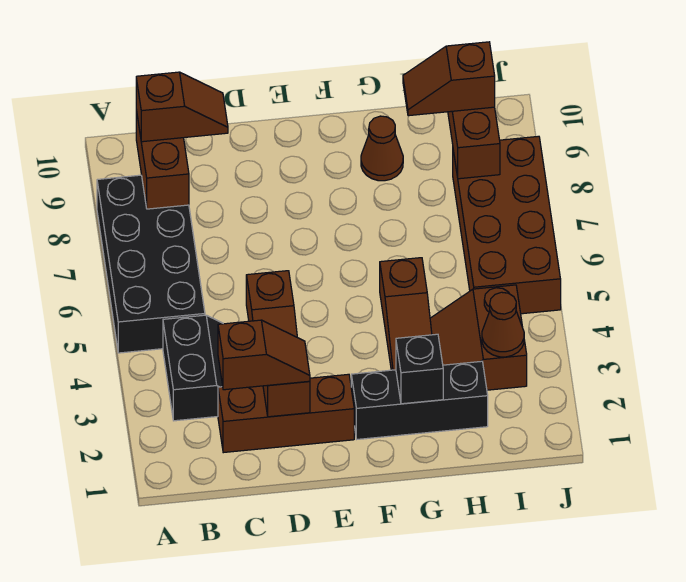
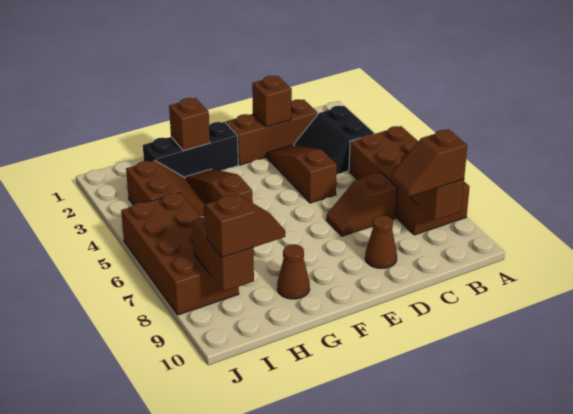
black brick A5:B8 level 1 -> brown brick A5:B8 level 1
brown slope C2:D2 level 3 top C -> brown slope C7:D7 level 1 top C
black brick G2 level 2 -> brown brick G2 level 2
brown cone I3 level 2 -> brown cone D9 level 1

